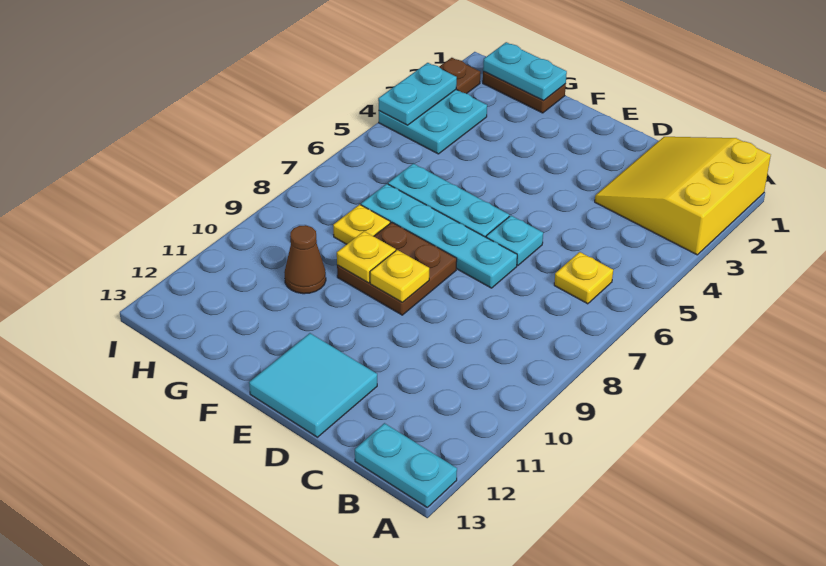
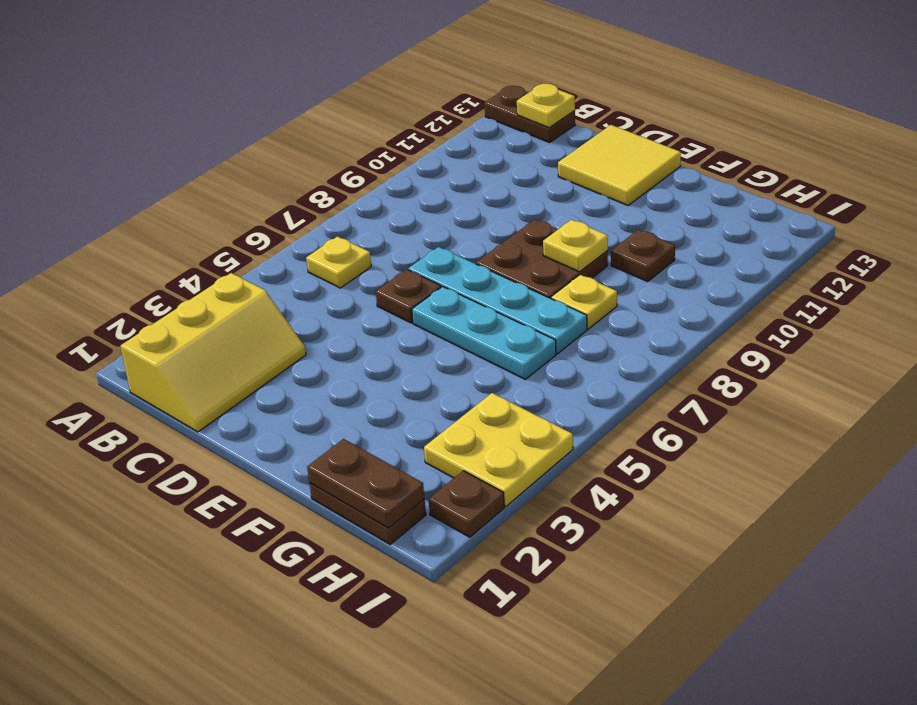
yellow slope A1:C3 level 1 top A -> yellow slope B1:C3 level 1 top B
cyan plate A13:B13 level 1 -> brown plate A13:B13 level 1
cyan plate D6 level 1 -> brown plate D6 level 1
cyan tile D12:E13 level 1 -> yellow tile D12:E13 level 1
yellow plate E9 level 2 -> yellow plate B13 level 2
cyan plate G1:H1 level 2 -> brown plate G1:H1 level 2
brown cone G10 level 1 -> brown plate G10 level 1
cyan plate H3:I4 level 1 -> yellow plate H3:I4 level 1
cyan plate I3:I4 level 2 -> none

